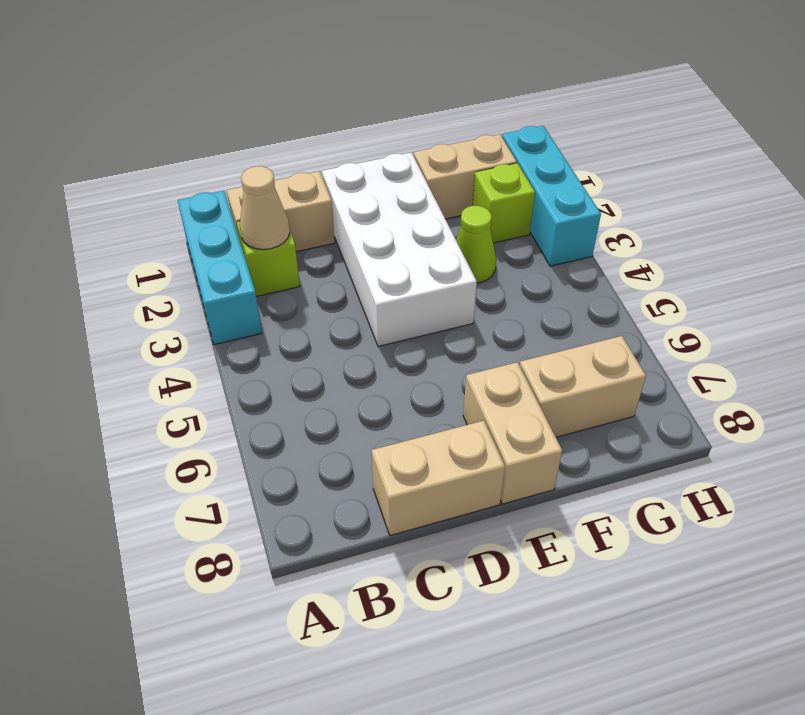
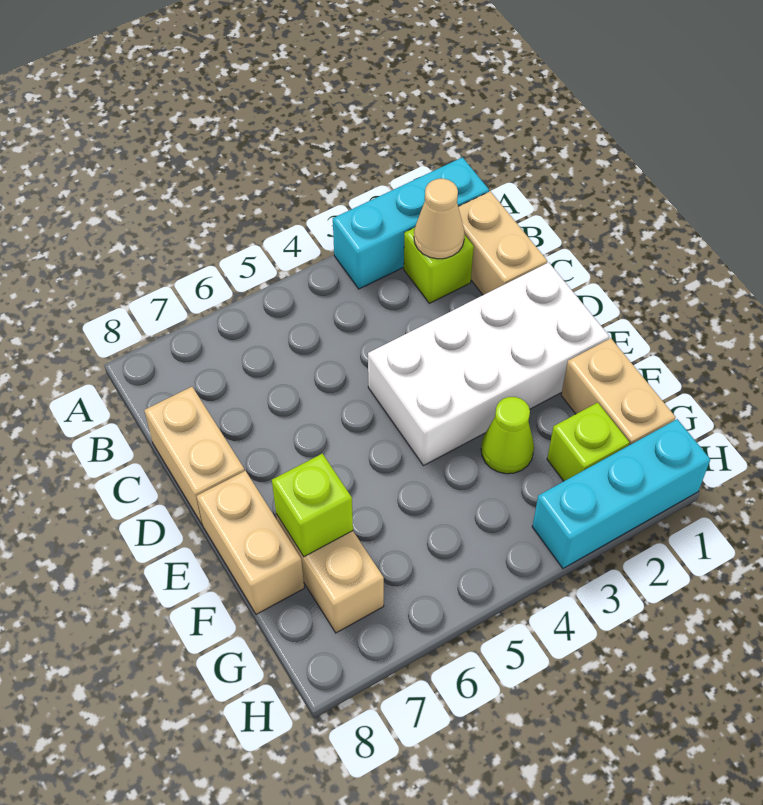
tan brick E7:E8 level 1 -> tan brick E8:F8 level 1
none -> lime brick F7 level 2

